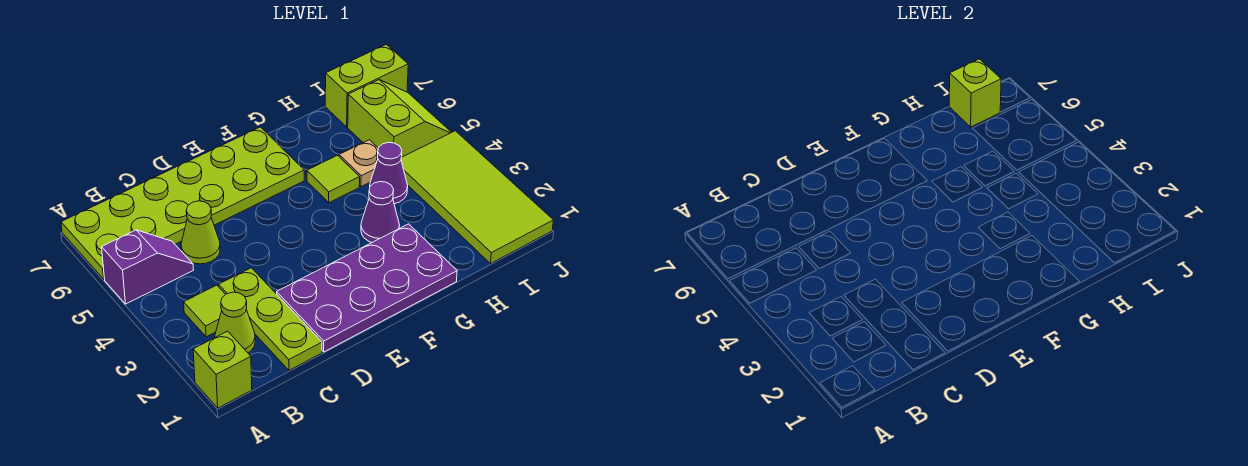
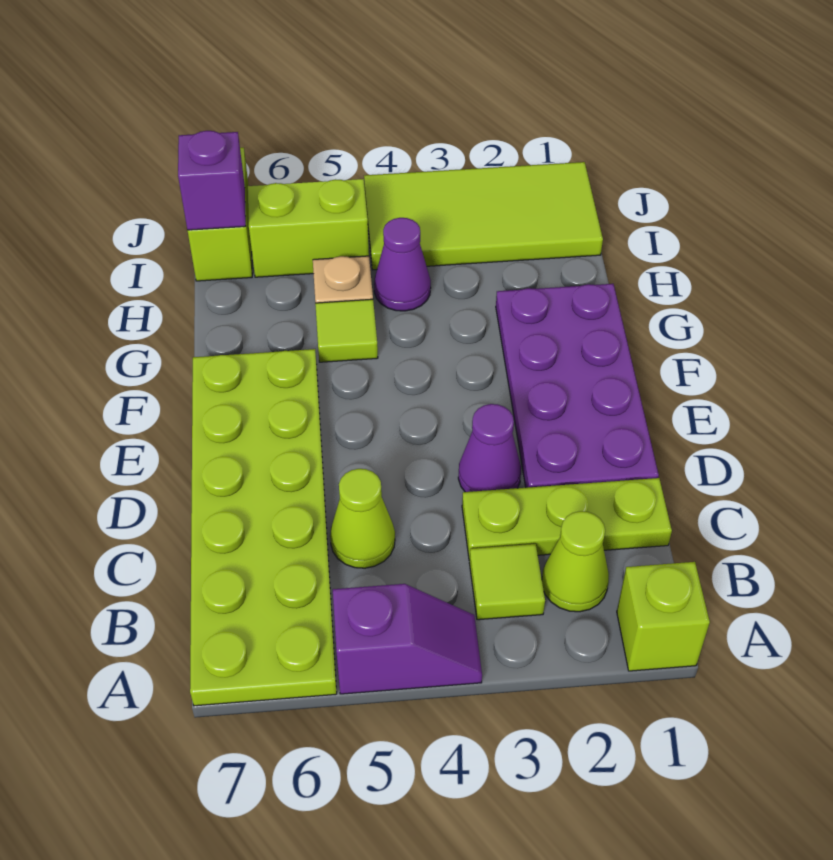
purple slope A5:B5 level 1 top A -> purple slope A4:A5 level 1 top 5
purple cone G3 level 1 -> purple cone D3 level 1
lime brick I7 level 2 -> purple brick I7 level 2

